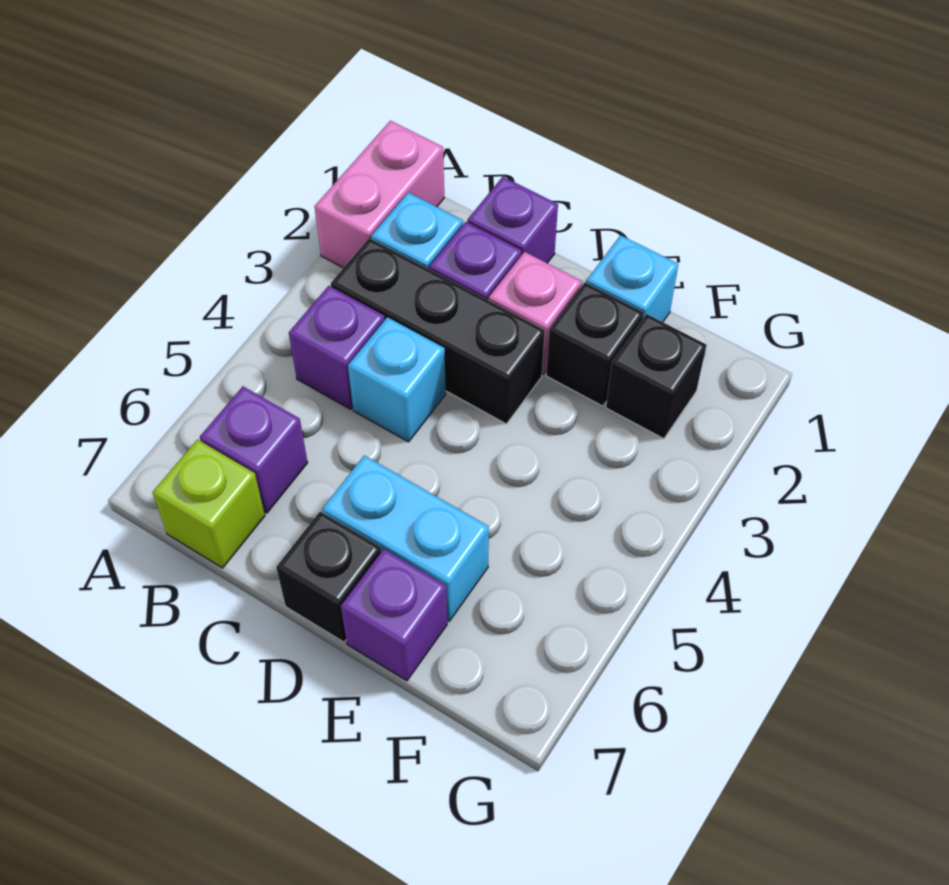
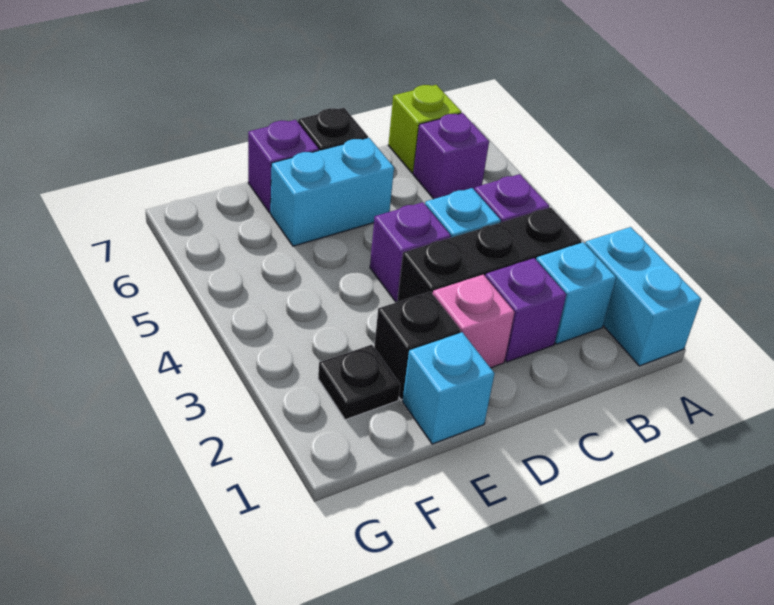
pink brick A1:A2 level 1 -> cyan brick A1:A2 level 1
purple brick C1 level 1 -> purple brick D4 level 1
black brick F2 level 1 -> black plate F2 level 1

